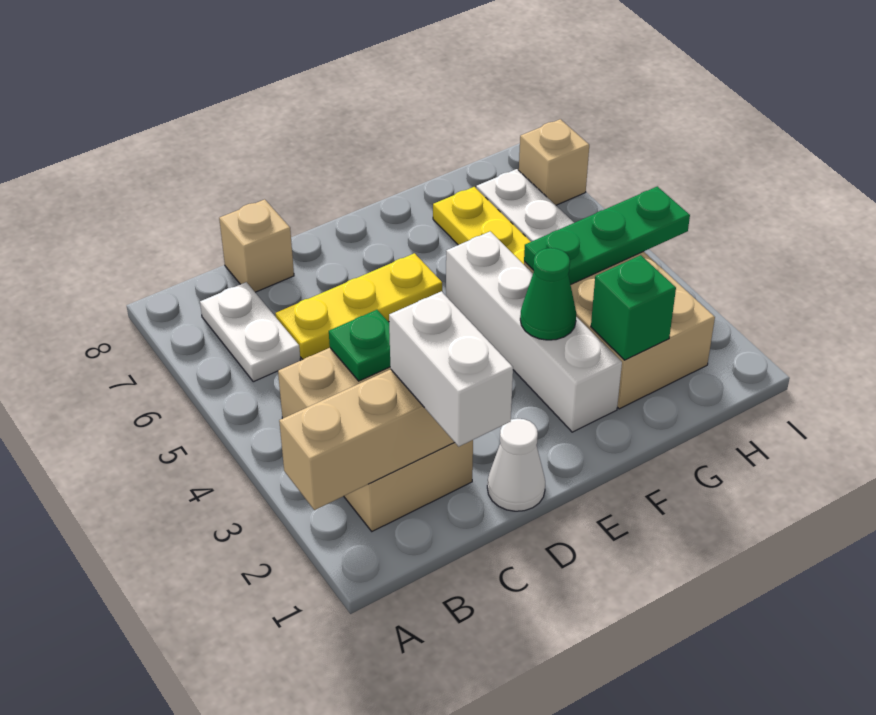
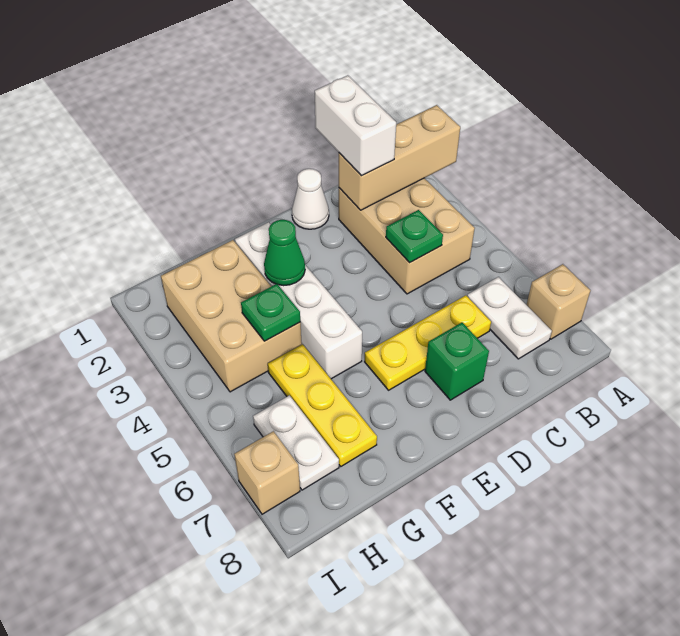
tan brick C8 level 1 -> tan brick A7 level 1
green brick G2 level 2 -> green brick D7 level 1
green plate G4:I4 level 2 -> green plate G4 level 2

